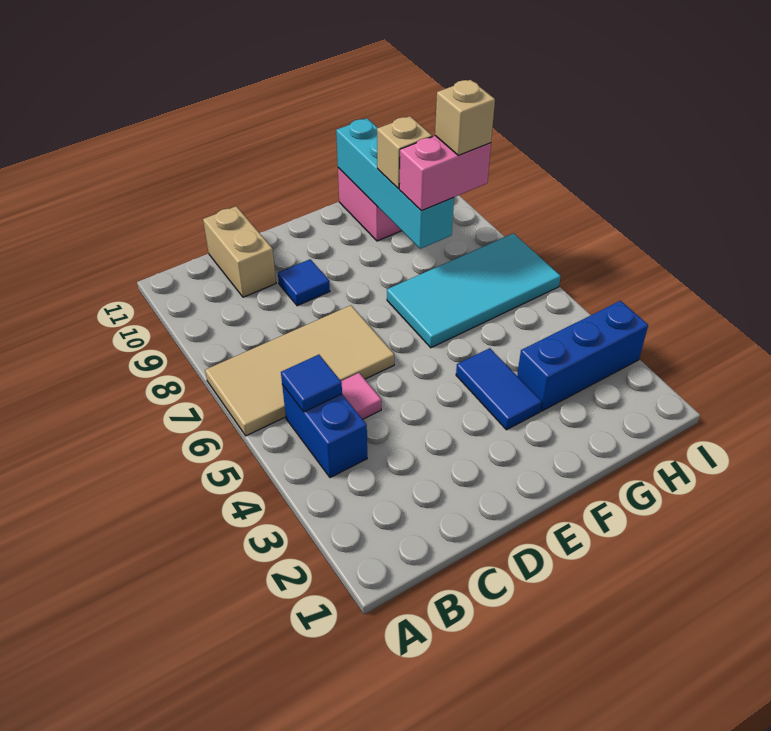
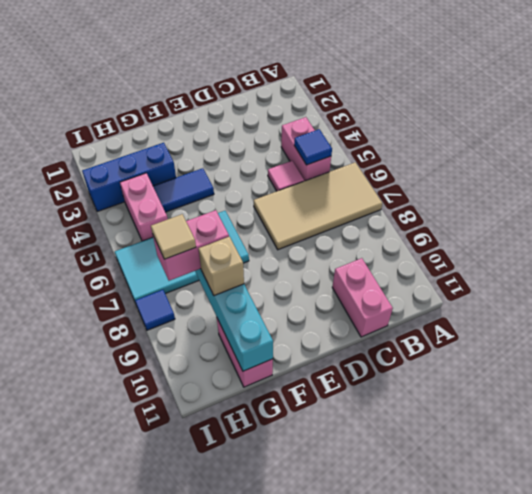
blue brick B4:B5 level 1 -> pink brick B4:B5 level 1
tan brick C10:C11 level 1 -> pink brick C10:C11 level 1
blue tile D9 level 1 -> blue tile I8 level 1
blue tile F3:F4 level 1 -> blue tile F4:G4 level 1
none -> pink brick H4:H5 level 1
tan brick H8 level 4 -> tan tile H8 level 4

